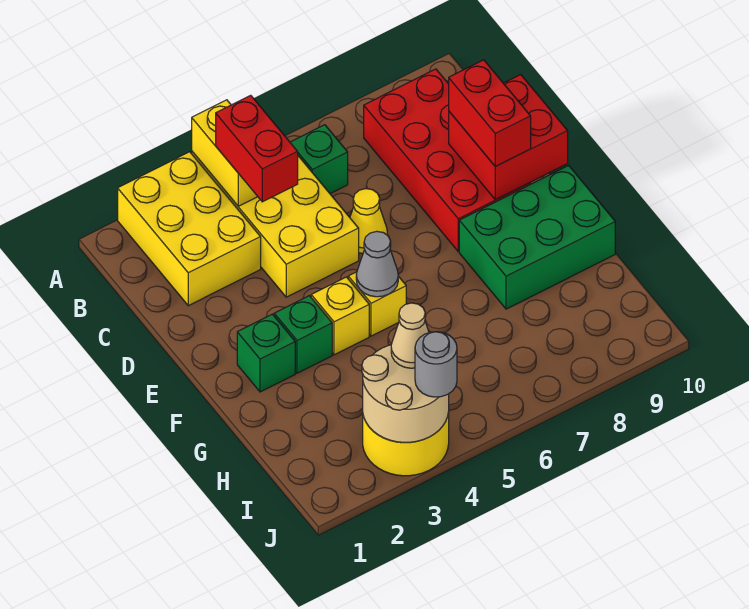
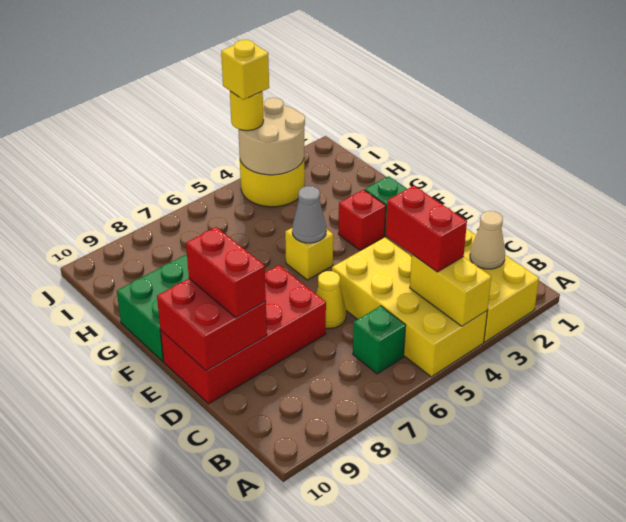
red brick B8:E9 level 1 -> red brick D7:E10 level 1
green brick F3 level 1 -> red brick F3 level 1
yellow brick F4 level 1 -> yellow brick J4 level 4
tan cone I4 level 3 -> tan cone B2 level 2
grey round brick J4 level 3 -> yellow round brick J4 level 3

